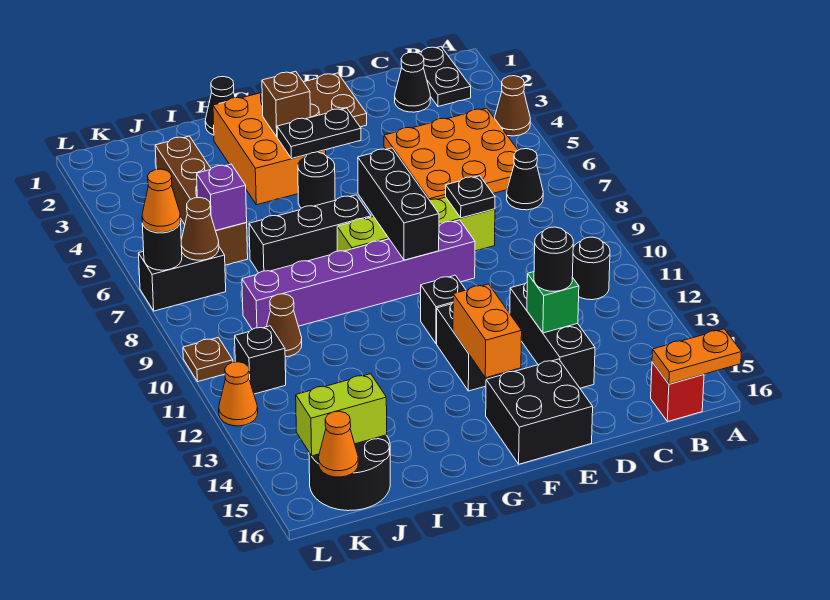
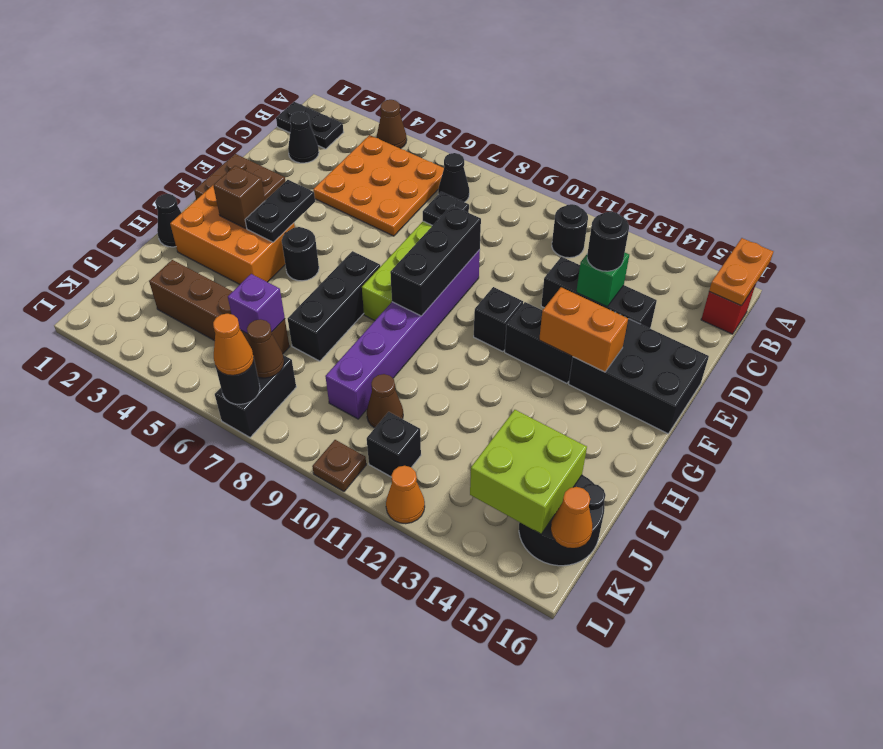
black brick E15:F16 level 1 -> black brick E14:F16 level 1
black brick F7:F9 level 2 -> black brick E9:G9 level 2
lime brick J15:K15 level 2 -> lime brick J14:K15 level 2

